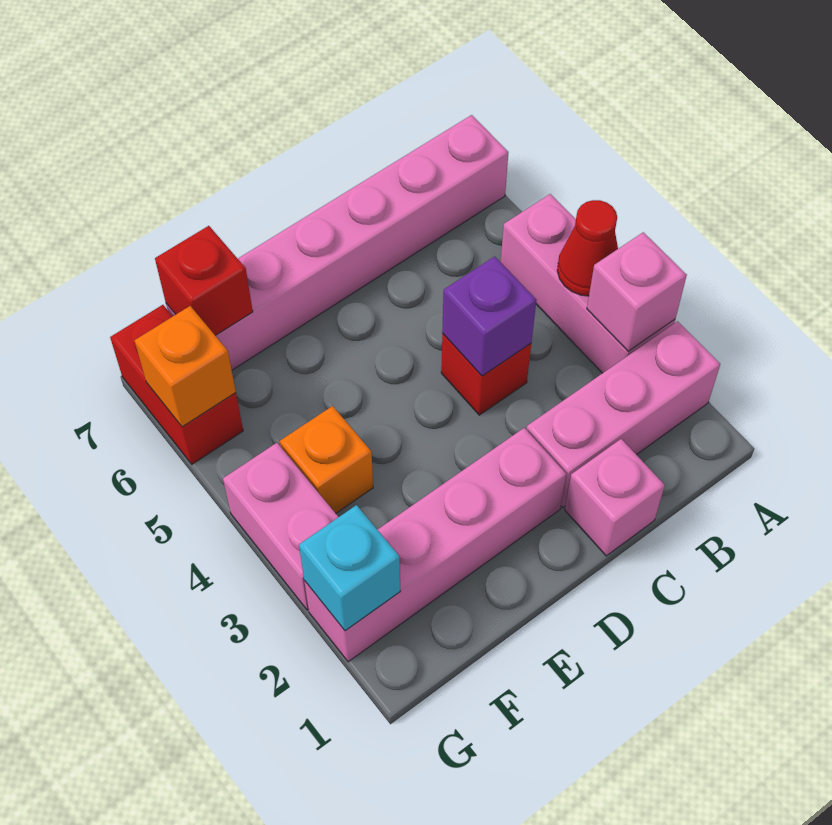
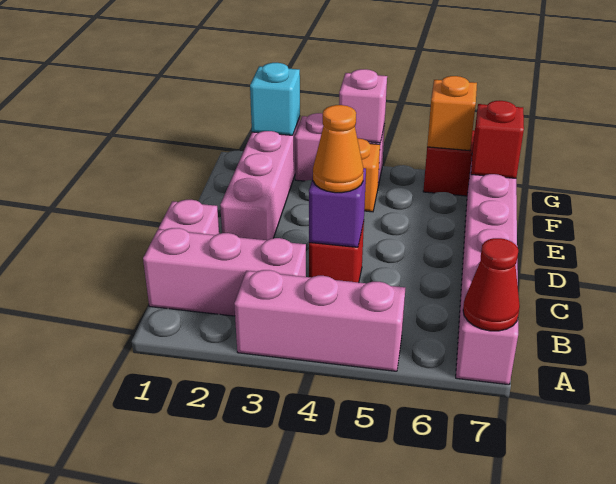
pink brick A2:C2 level 1 -> pink brick B1:B3 level 1
pink brick A3 level 2 -> pink brick G4 level 2
red cone A4 level 2 -> red cone A7 level 2
none -> orange cone C4 level 3

